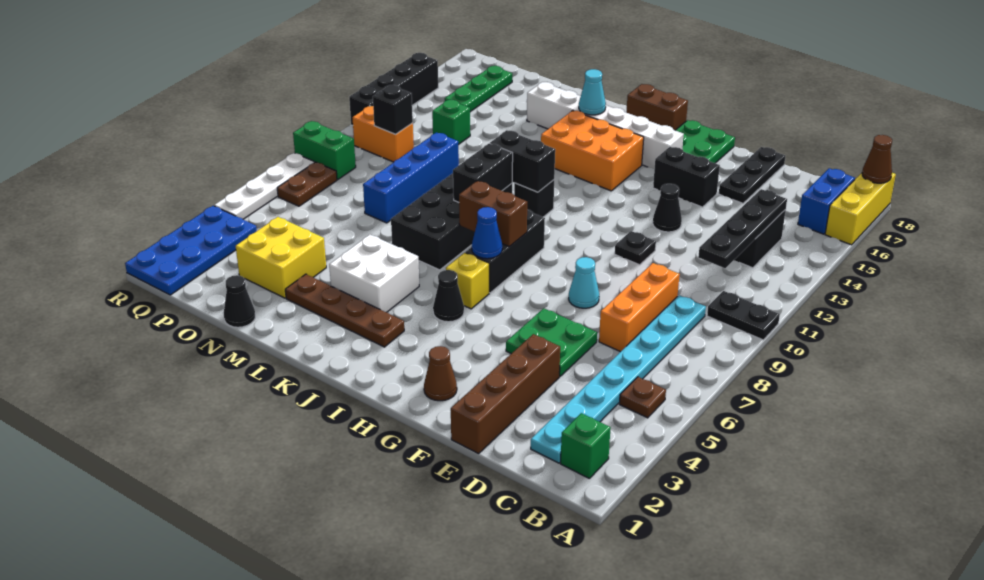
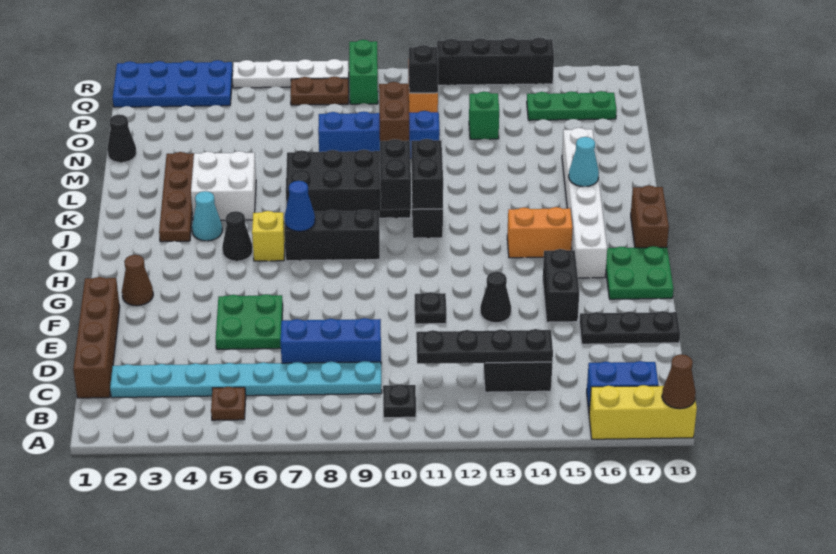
black plate A10:B10 level 1 -> black plate B10 level 1
green brick B2 level 1 -> none
orange brick D7:D9 level 1 -> blue brick D7:D9 level 1
brown brick E1:E4 level 1 -> brown brick C1:F1 level 1
cyan cone F8 level 1 -> cyan cone J4 level 1
brown brick I8:J8 level 2 -> brown brick M10:N10 level 2
orange brick I14:K15 level 1 -> orange brick I14:I15 level 1
black brick K9:K10 level 2 -> black brick J10:K10 level 2
yellow brick N3:O4 level 1 -> none

